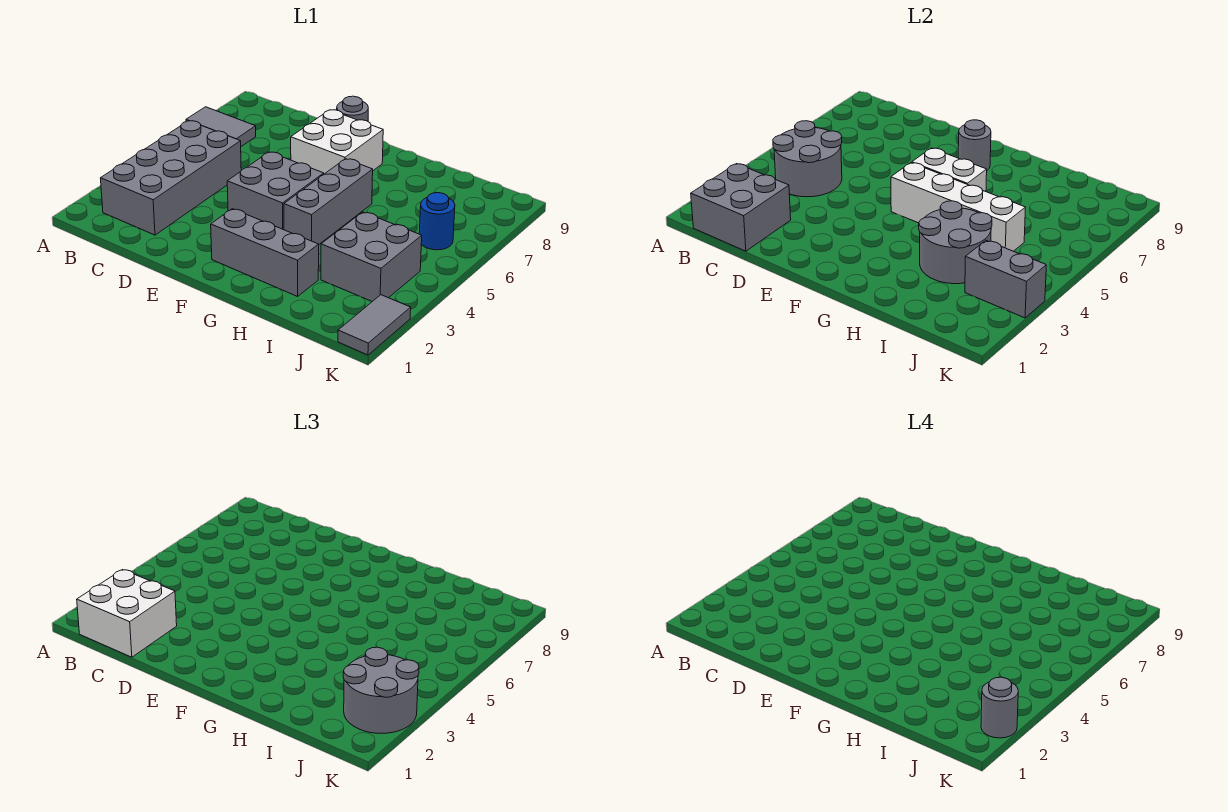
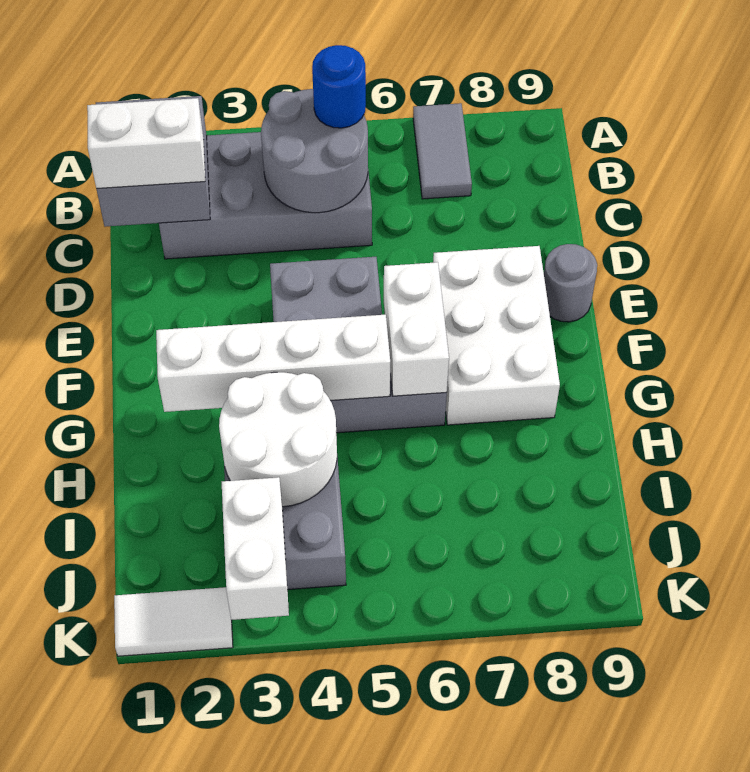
white brick B1:C2 level 3 -> white brick C1:C2 level 3
white brick E7:F8 level 1 -> white brick E7:G8 level 1
grey brick F2:H2 level 1 -> none
white brick F5:I5 level 2 -> white brick G2:G5 level 2
grey round brick F8 level 2 -> none
grey round brick H3:I4 level 2 -> white round brick H3:I4 level 2
grey round brick J2:K3 level 3 -> none
grey brick J3:K3 level 2 -> white brick J3:K3 level 2
blue round brick J6 level 1 -> blue round brick B5 level 3
grey tile K1:K2 level 1 -> white tile K1:K2 level 1
grey round brick K2 level 4 -> none

